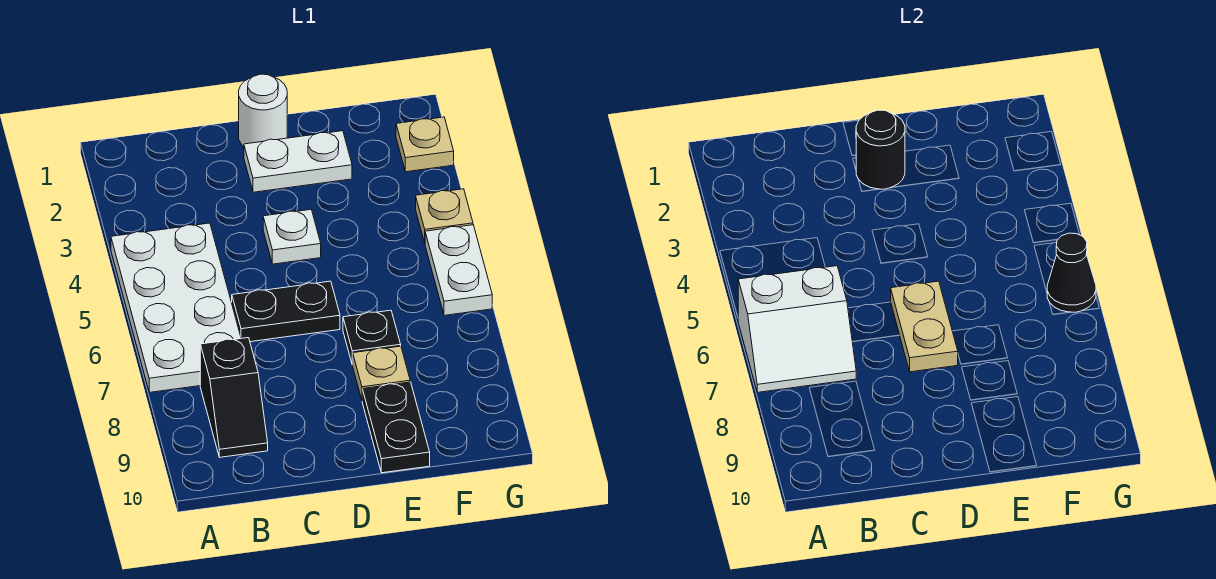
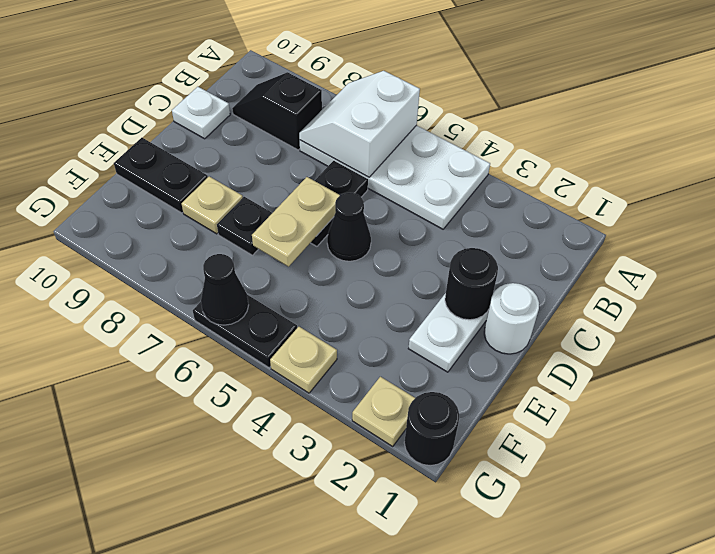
white plate D4 level 1 -> white plate C10 level 1
none -> black cone D5 level 1
tan plate D6:D7 level 2 -> tan plate D6:E6 level 2
none -> black round brick G1 level 1
white plate G5:G6 level 1 -> black plate G5:G6 level 1

